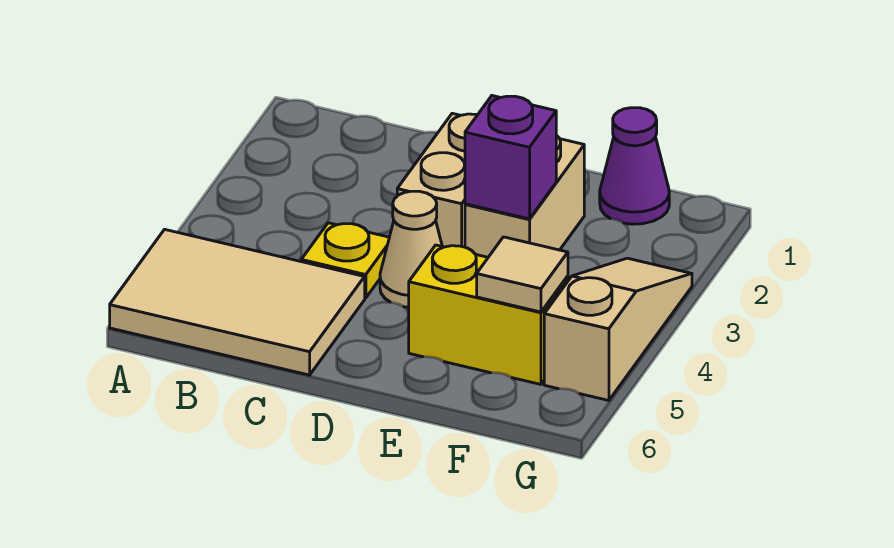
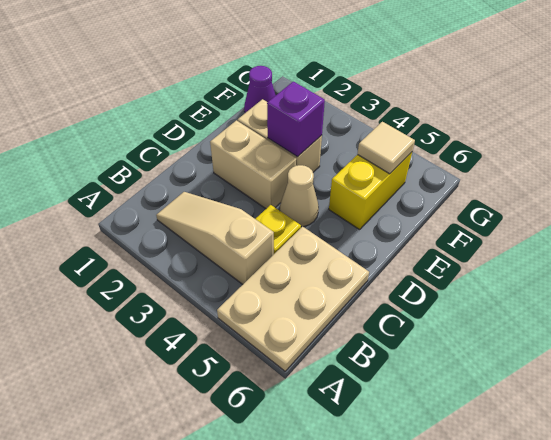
tan tile A5:C6 level 1 -> tan plate A5:C6 level 1
tan slope G3:G5 level 1 top 5 -> tan slope B2:B4 level 1 top 4

